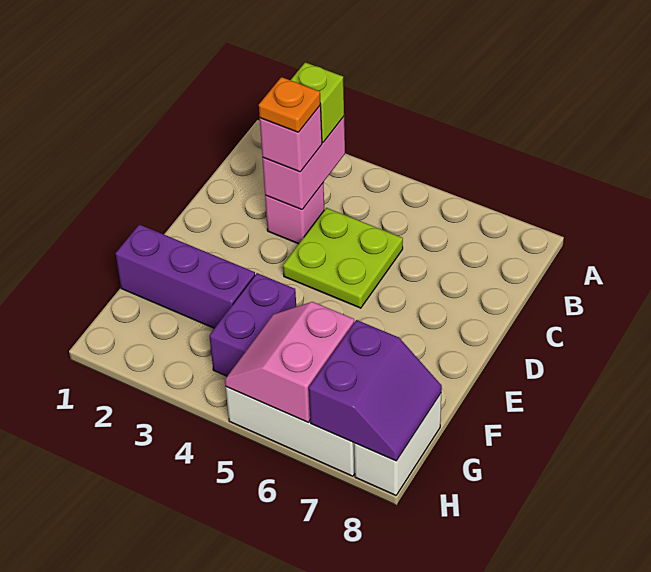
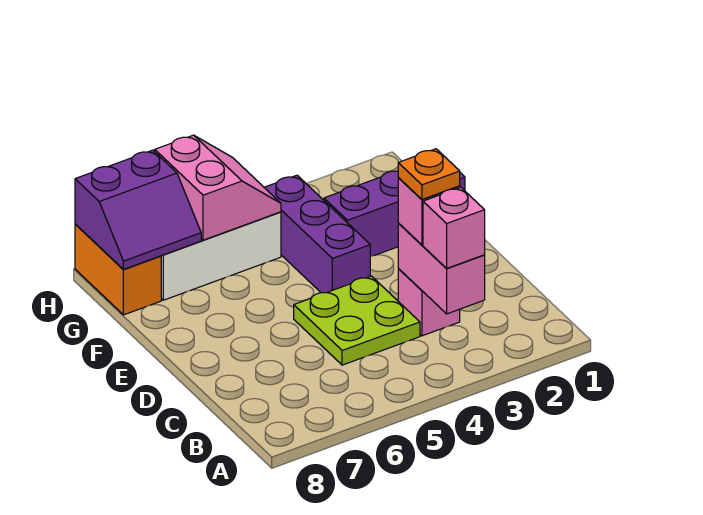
lime brick B3 level 3 -> pink brick B3 level 3
purple brick F4:G4 level 1 -> purple brick E4:G4 level 1
purple slope G7:H8 level 2 top 7 -> purple slope G7:H8 level 2 top H
white brick G8:H8 level 1 -> orange brick G8:H8 level 1

